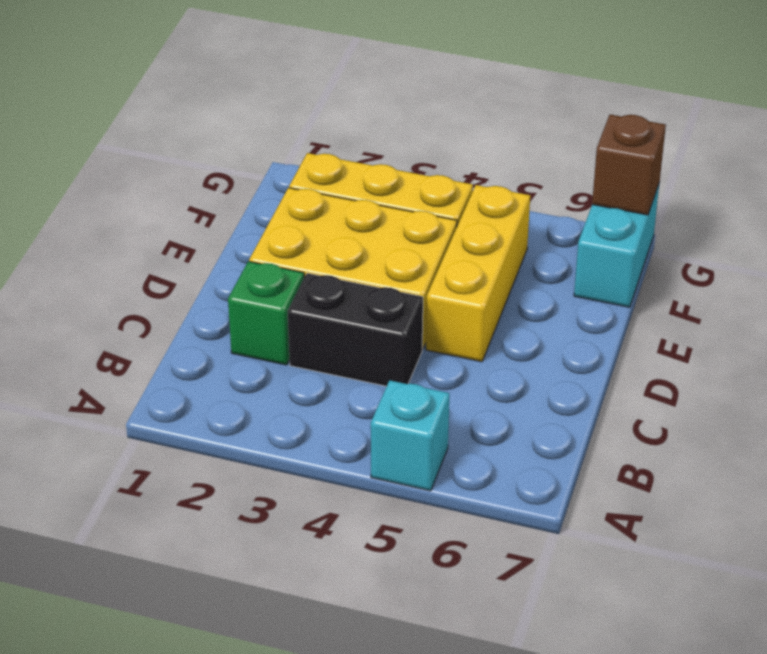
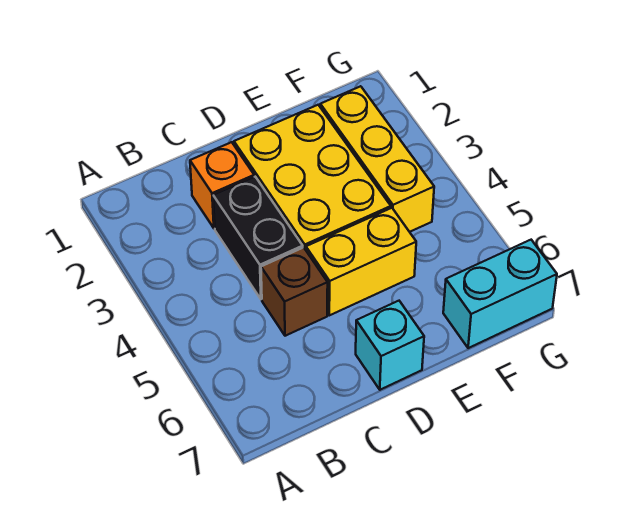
cyan brick A5 level 1 -> cyan brick D7 level 1
green brick C2 level 1 -> orange brick C2 level 1
yellow brick D5:F5 level 1 -> yellow brick D5:E5 level 1
brown brick G7 level 2 -> brown brick C5 level 1

